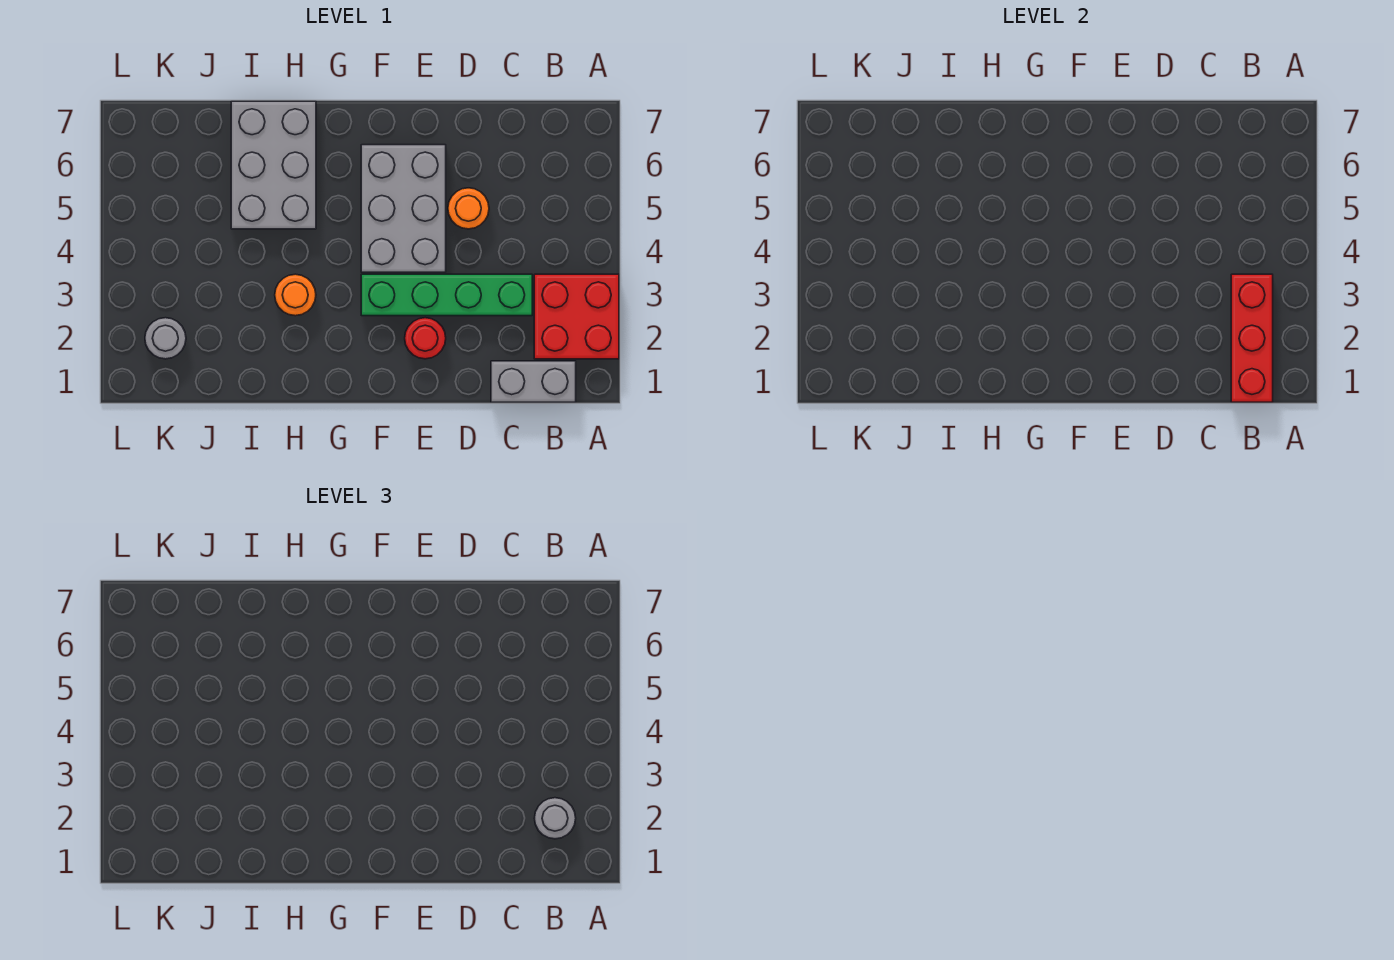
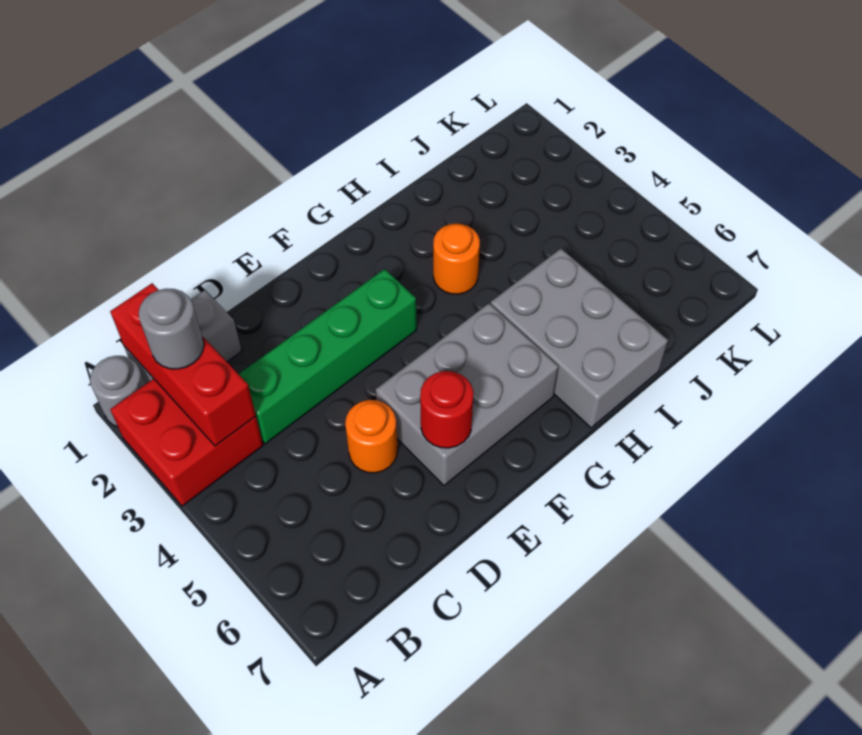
red round brick E2 level 1 -> red round brick E6 level 2
grey brick E4:F6 level 1 -> grey brick E5:G6 level 1
grey round brick K2 level 1 -> grey round brick A1 level 1

